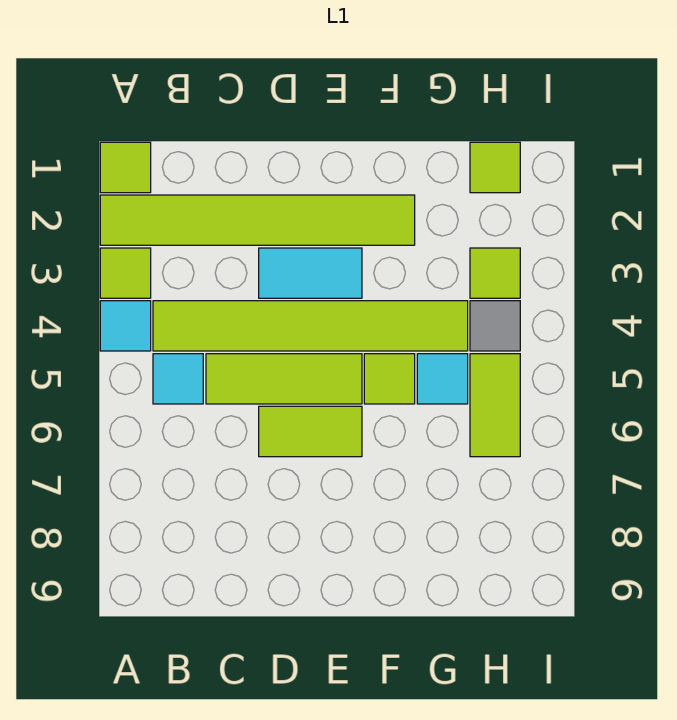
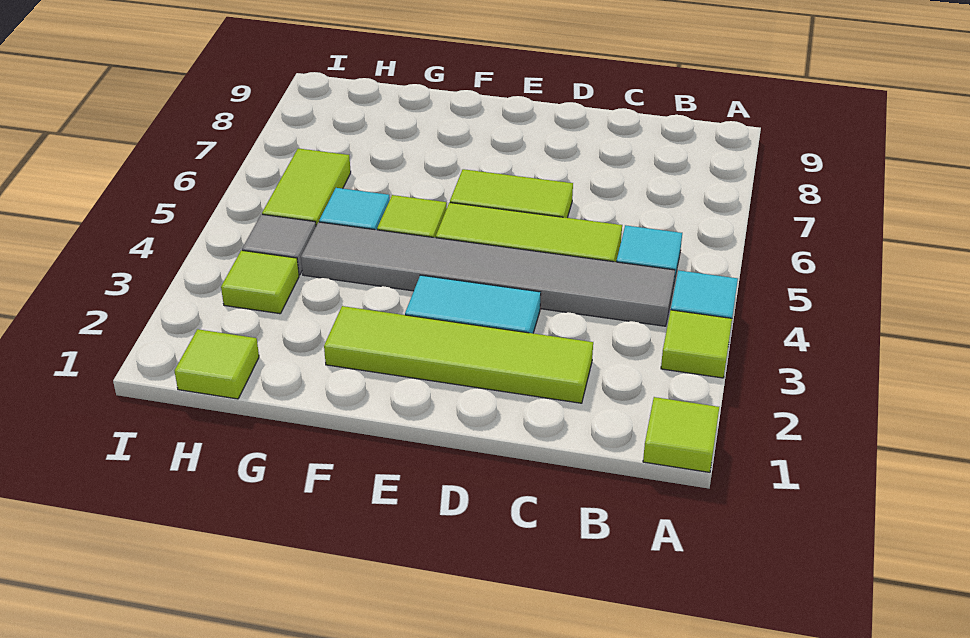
lime tile A2:F2 level 1 -> lime tile C2:F2 level 1
lime tile B4:G4 level 1 -> grey tile B4:G4 level 1

